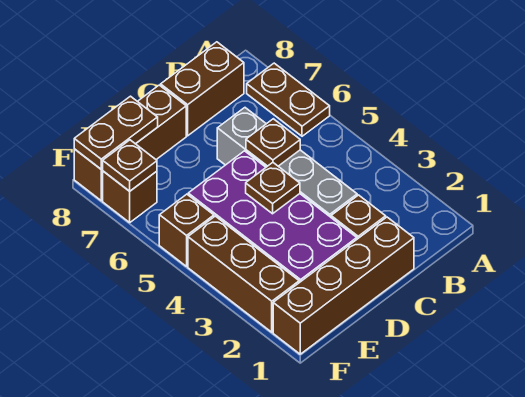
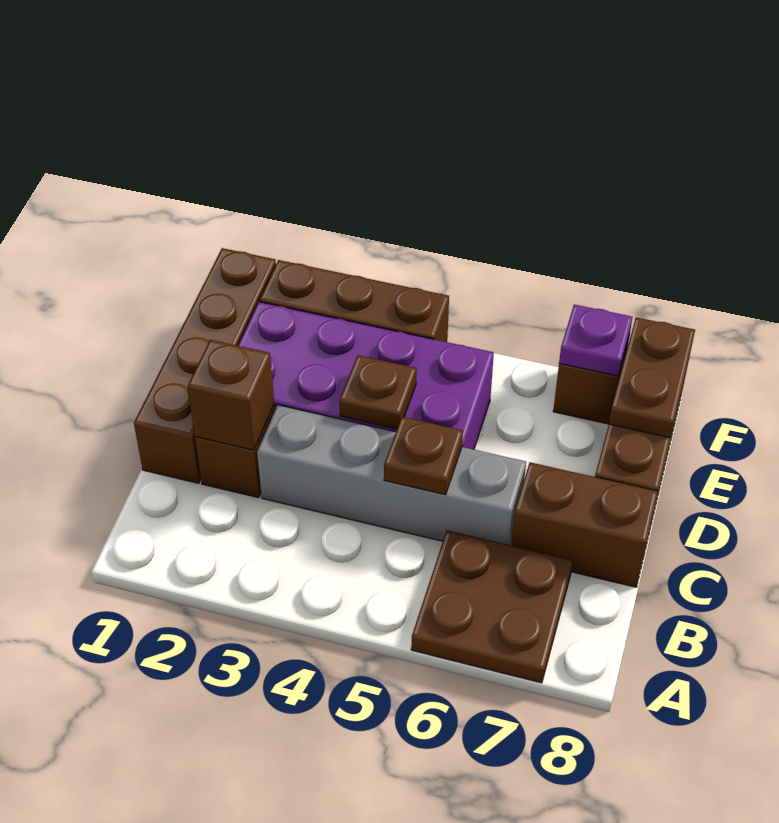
brown plate A6:A7 level 1 -> brown plate A6:B7 level 1
brown brick B8:C8 level 1 -> brown brick C7:C8 level 1
brown brick F5 level 1 -> brown brick C2 level 2
brown plate F7 level 2 -> purple plate F7 level 2

